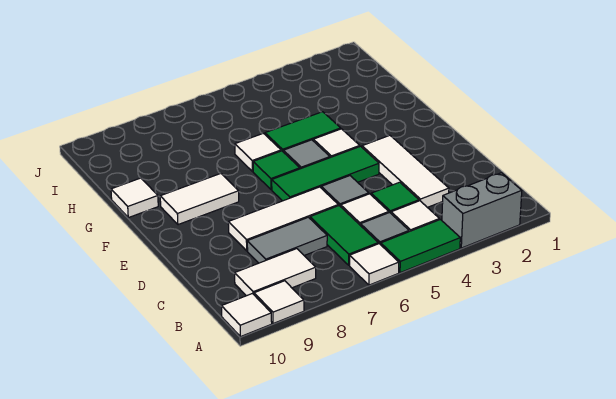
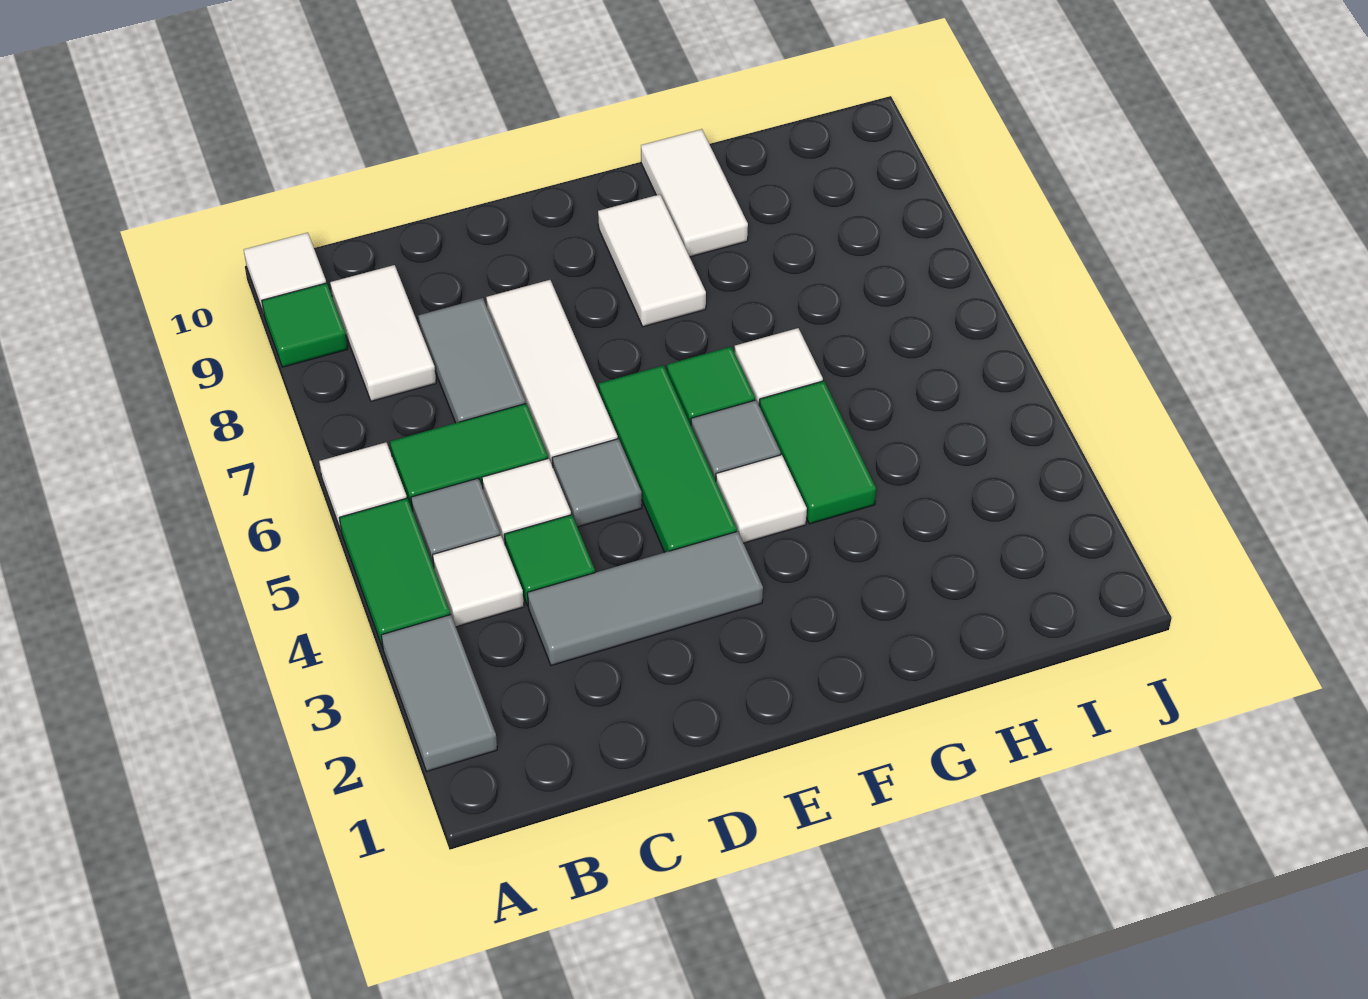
grey brick A2:A3 level 1 -> grey tile A2:A3 level 1
white tile A9 level 1 -> green tile A9 level 1
white tile C3:E3 level 1 -> grey tile C3:E3 level 1
white tile G10 level 1 -> white tile G9:G10 level 1

